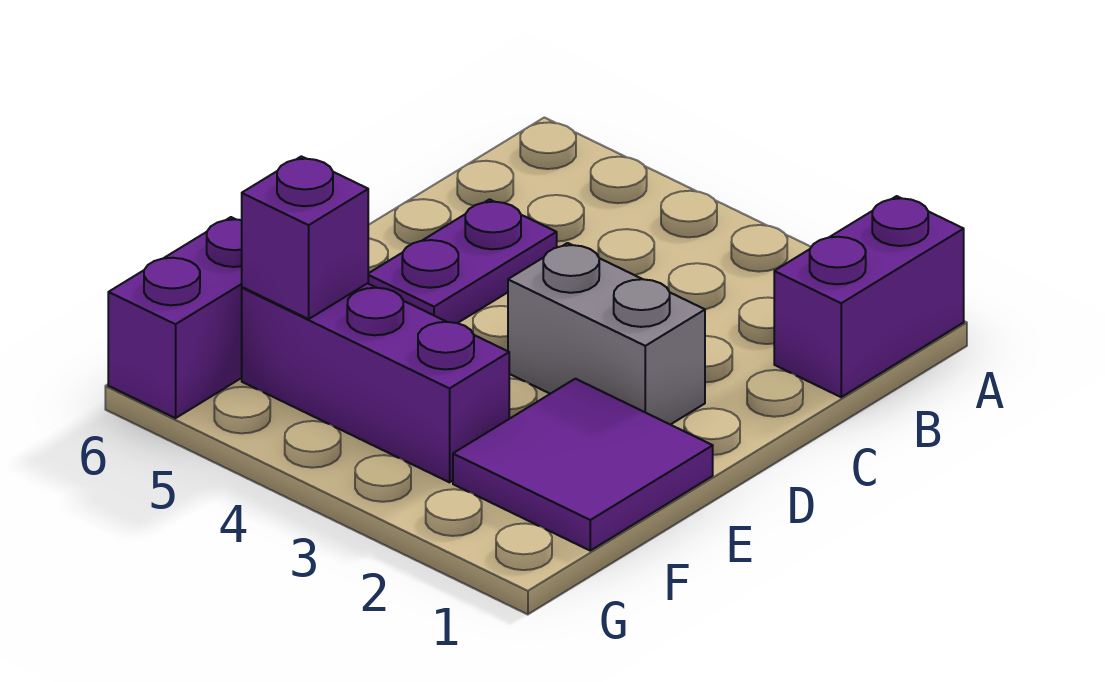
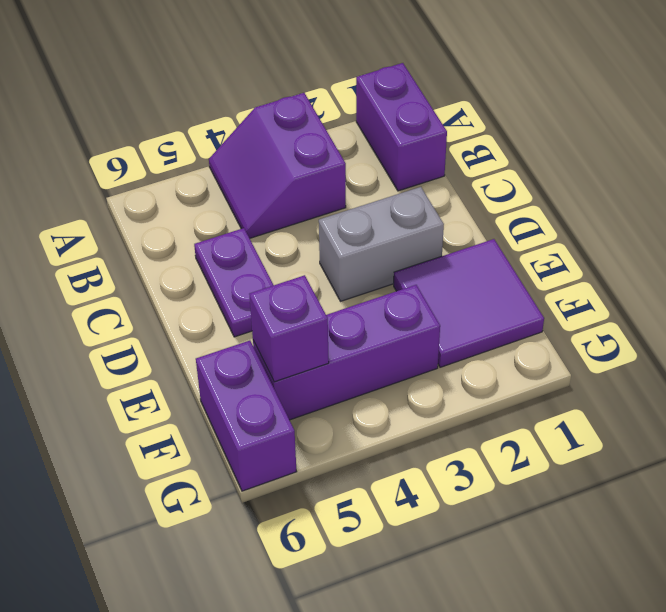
none -> purple slope A3:B4 level 1 top 3

